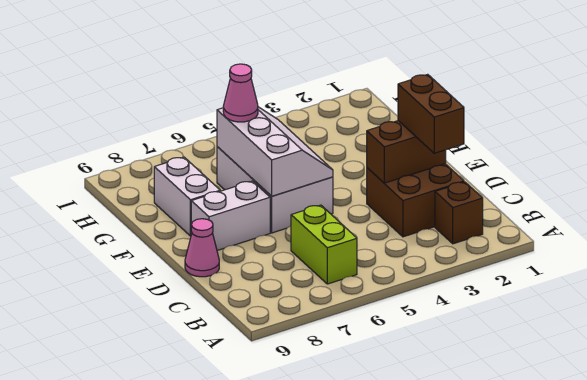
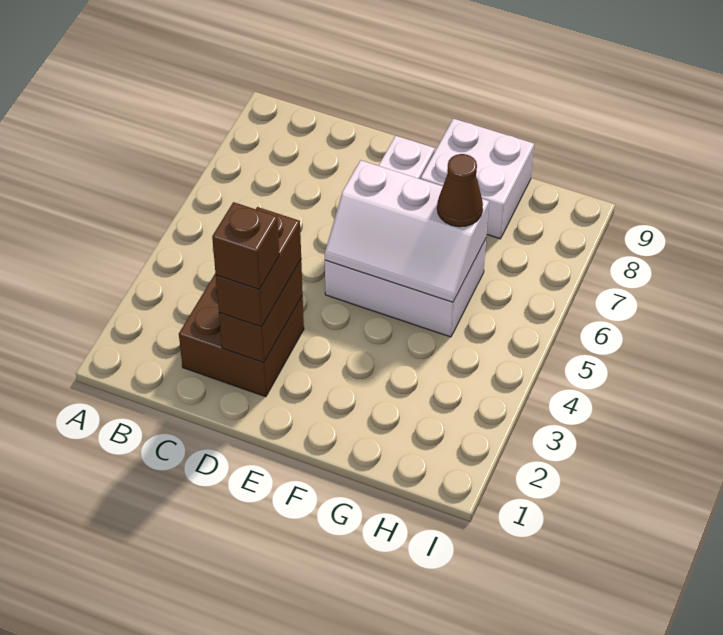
brown brick B2 level 1 -> brown brick D2 level 4
lime brick B6:C6 level 1 -> none
brown brick C2:D2 level 3 -> brown brick D2:D3 level 3
pink cone D9 level 1 -> none
white brick F8:G8 level 1 -> white brick F8:G9 level 1
pink cone G6 level 3 -> brown cone G6 level 3

